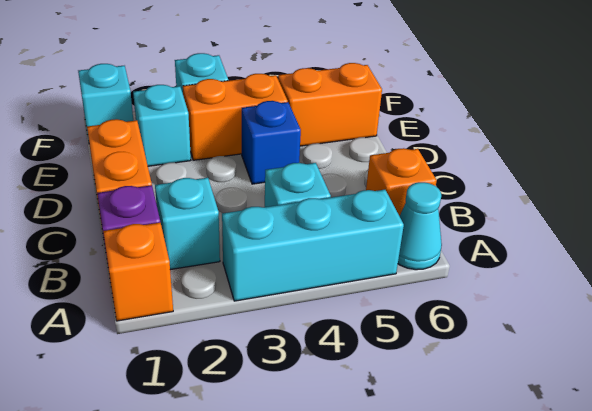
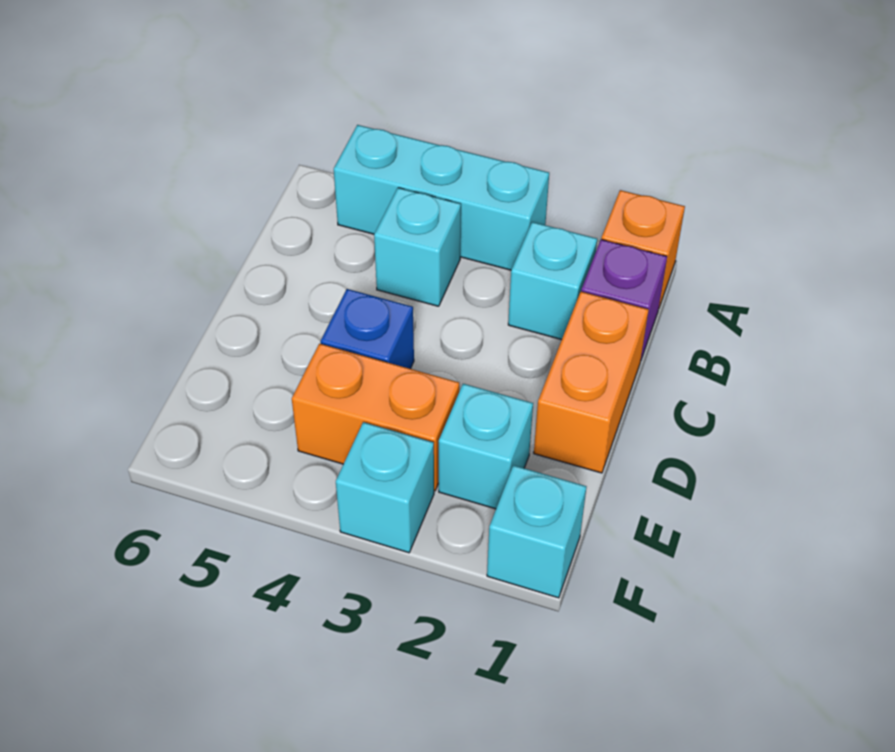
cyan cone A6 level 1 -> none
orange brick B6 level 1 -> none
orange brick E5:E6 level 1 -> none

